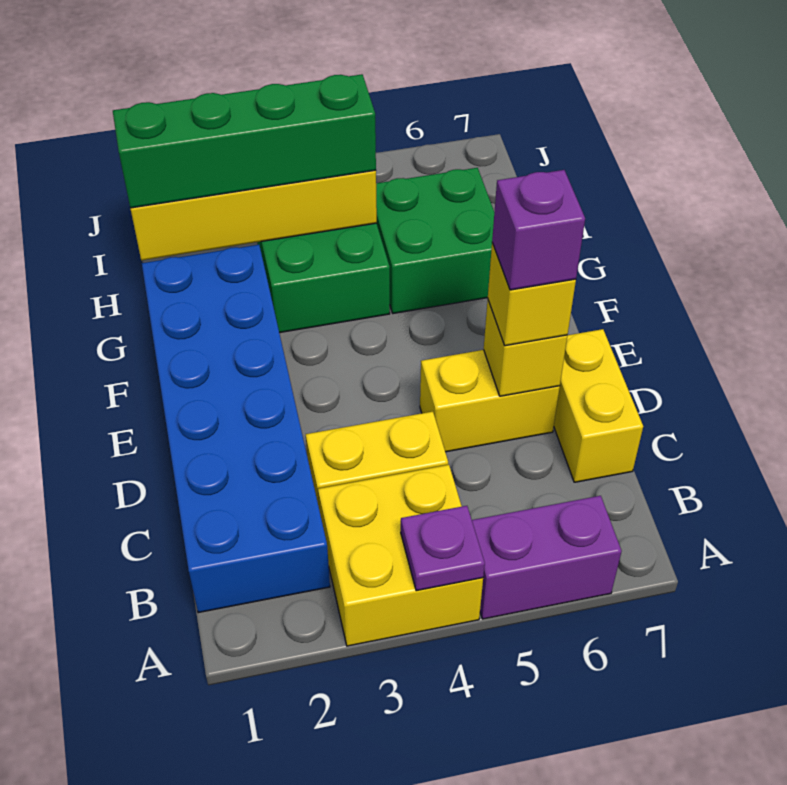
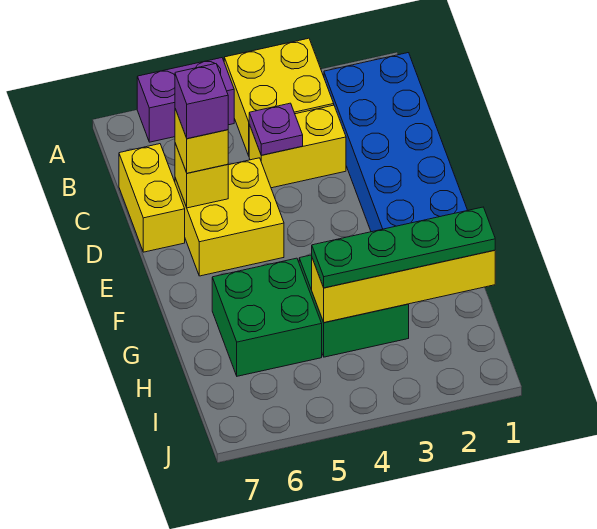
purple plate A4 level 2 -> purple plate C4 level 2
yellow brick D5:D6 level 1 -> yellow brick D5:E6 level 1
green brick H1:H4 level 3 -> green plate H1:H4 level 3

